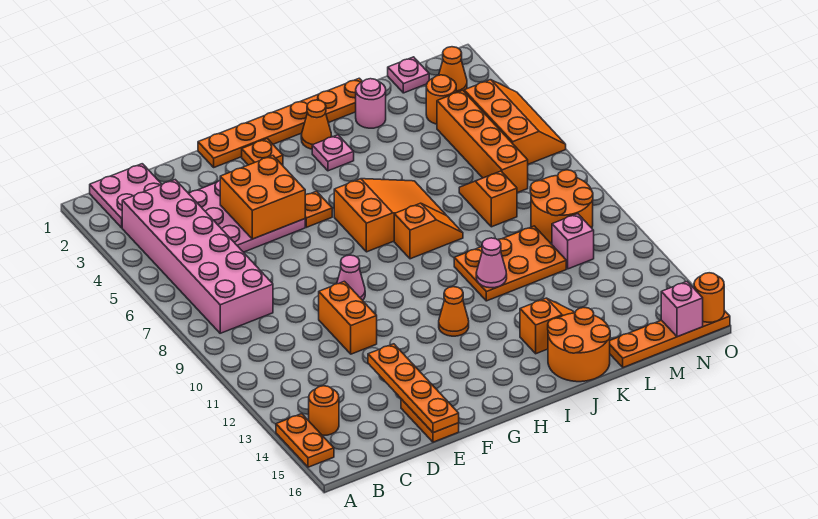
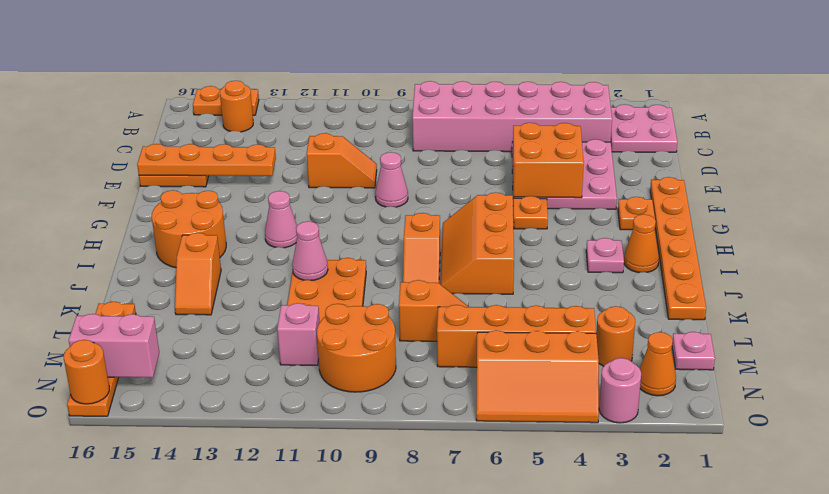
orange brick E10:E11 level 1 -> orange slope E10:E11 level 1 top 11
orange slope H6:J7 level 1 top H -> orange slope H6:J7 level 1 top 6
orange cone H12 level 1 -> pink cone H12 level 1
orange round brick J15:K16 level 1 -> orange round brick H14:I15 level 1
pink round brick K2 level 1 -> pink round brick O3 level 1
pink brick N16 level 2 -> pink brick N15:N16 level 2

